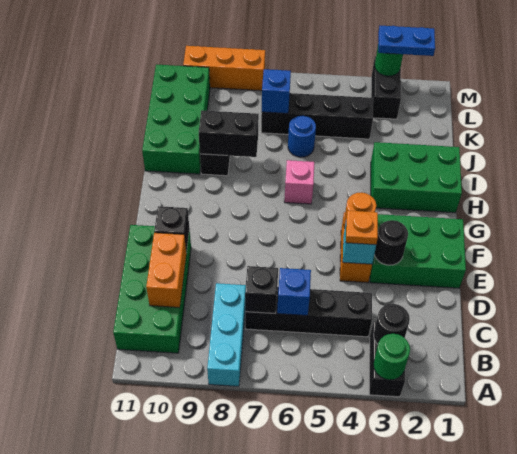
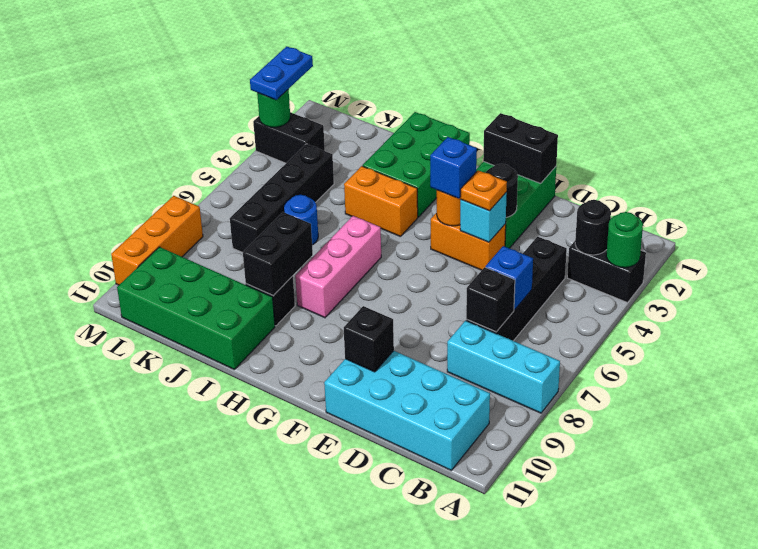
green brick B10:E11 level 1 -> cyan brick B10:E11 level 1
orange brick C10:D10 level 2 -> orange brick H4:I4 level 1
none -> black brick E1:F1 level 2
pink brick H6 level 1 -> pink brick H6:H8 level 1
blue brick K7 level 2 -> blue brick F4 level 3

